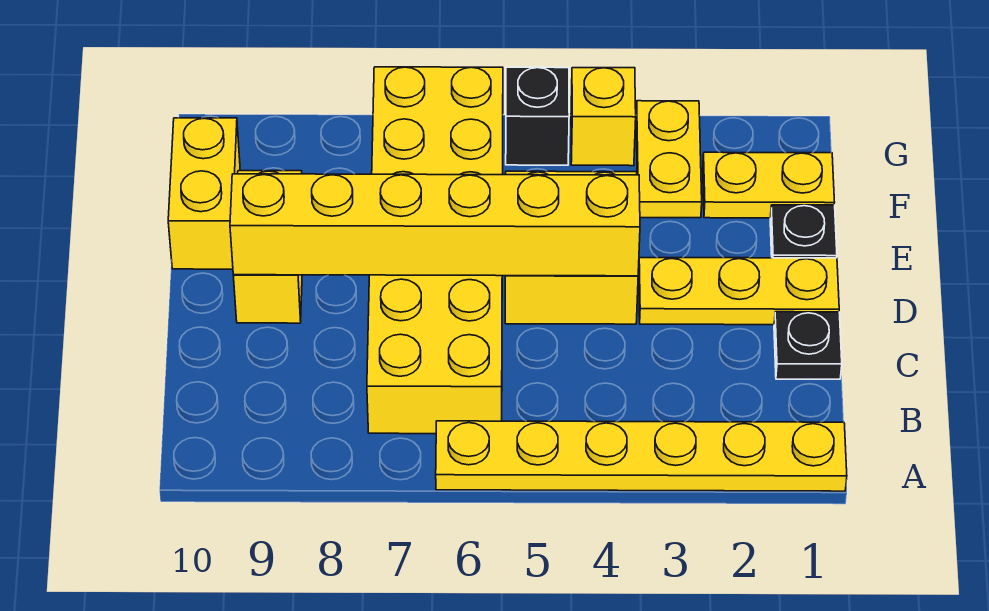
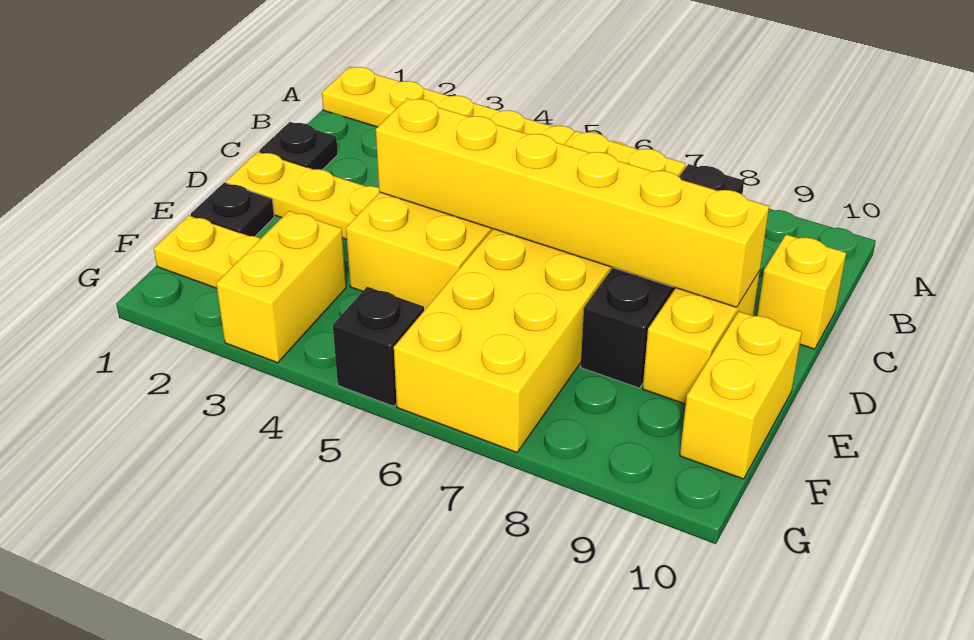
none -> black brick B8:E8 level 1
yellow plate F3:G3 level 1 -> yellow brick F3:G3 level 1
yellow brick G4 level 1 -> yellow brick C10 level 1

